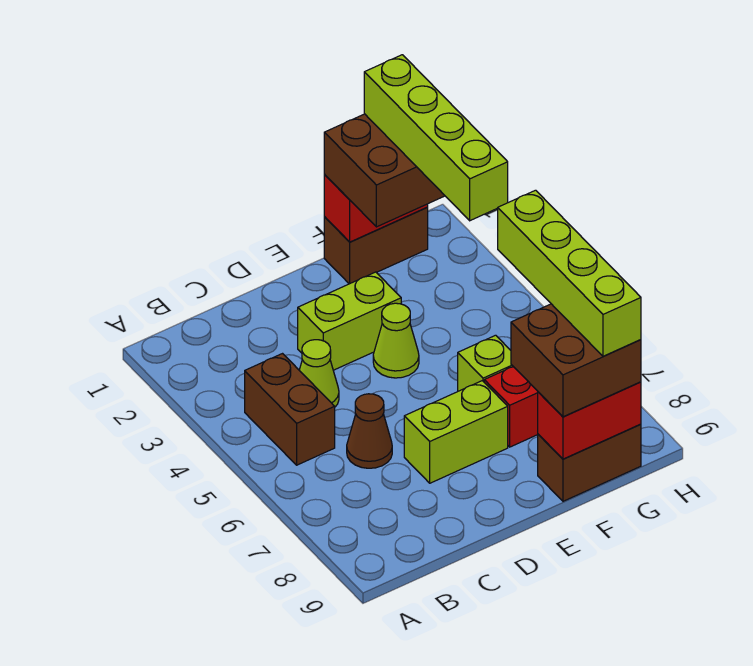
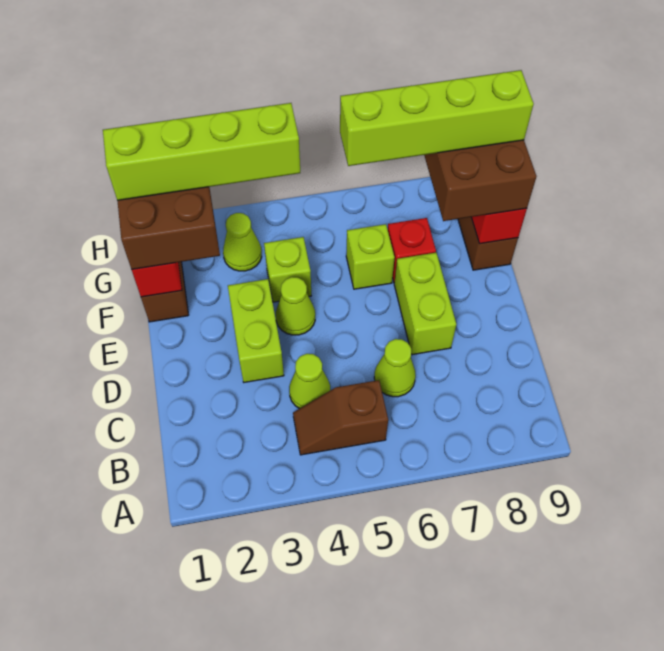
brown brick B4:B5 level 1 -> brown slope B4:B5 level 1 top 5
brown cone C6 level 1 -> lime cone C6 level 1
none -> lime brick F4 level 1
none -> lime cone G3 level 1

